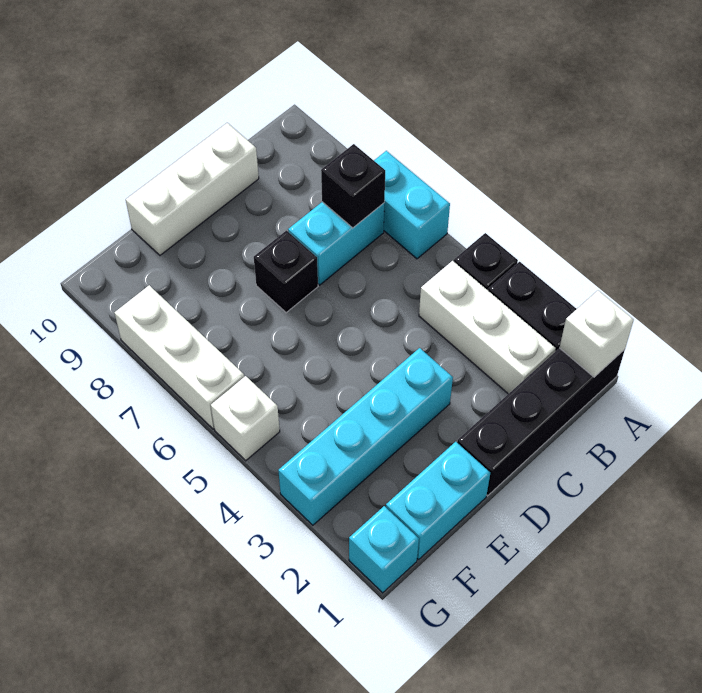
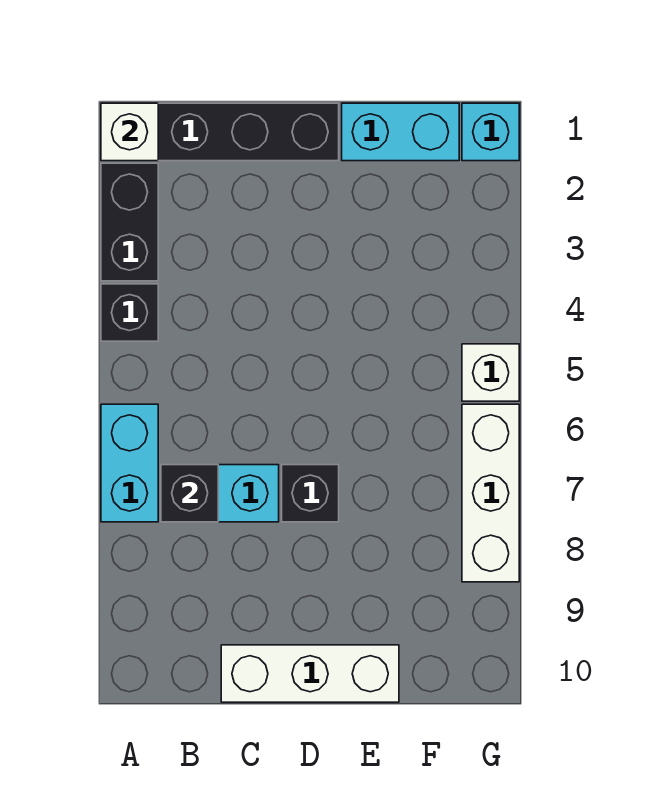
white brick B2:B4 level 1 -> none
cyan brick D3:G3 level 1 -> none

